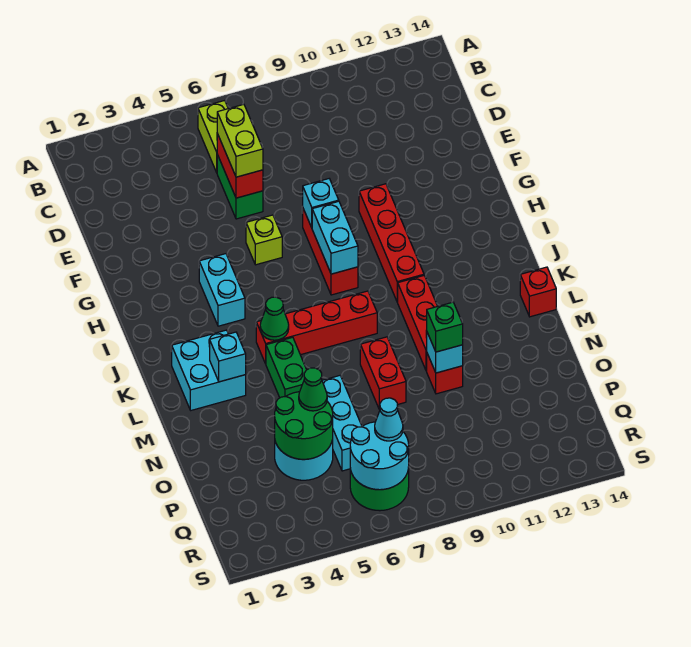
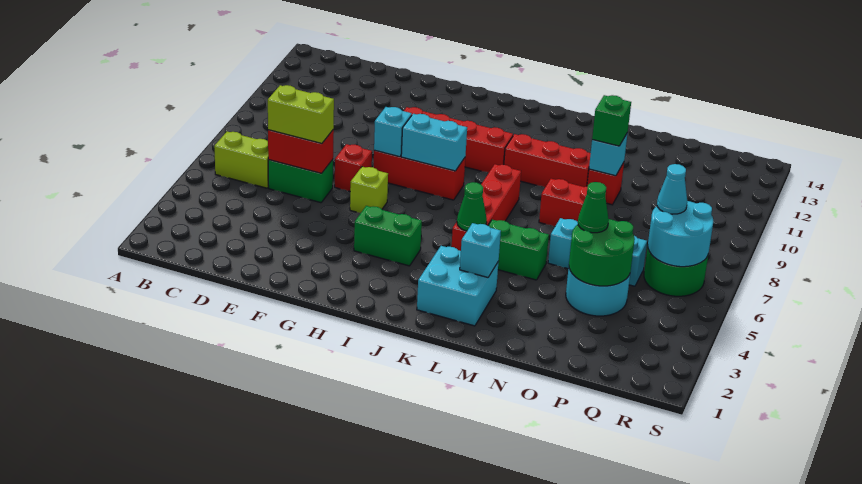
cyan brick H4:I4 level 1 -> green brick H4:I4 level 1
red brick L14 level 1 -> red brick F7 level 1

